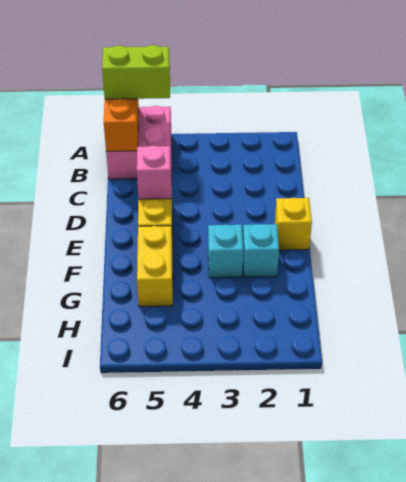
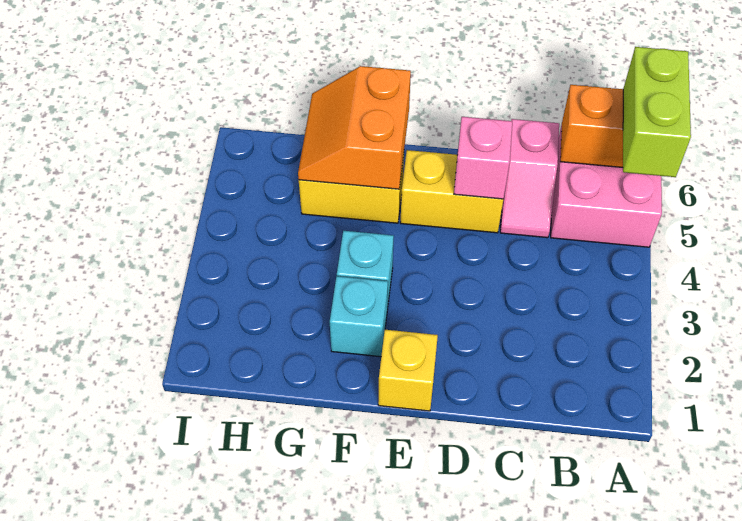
none -> pink slope C5:C6 level 1 top 6
none -> orange slope F5:G6 level 2 top F

